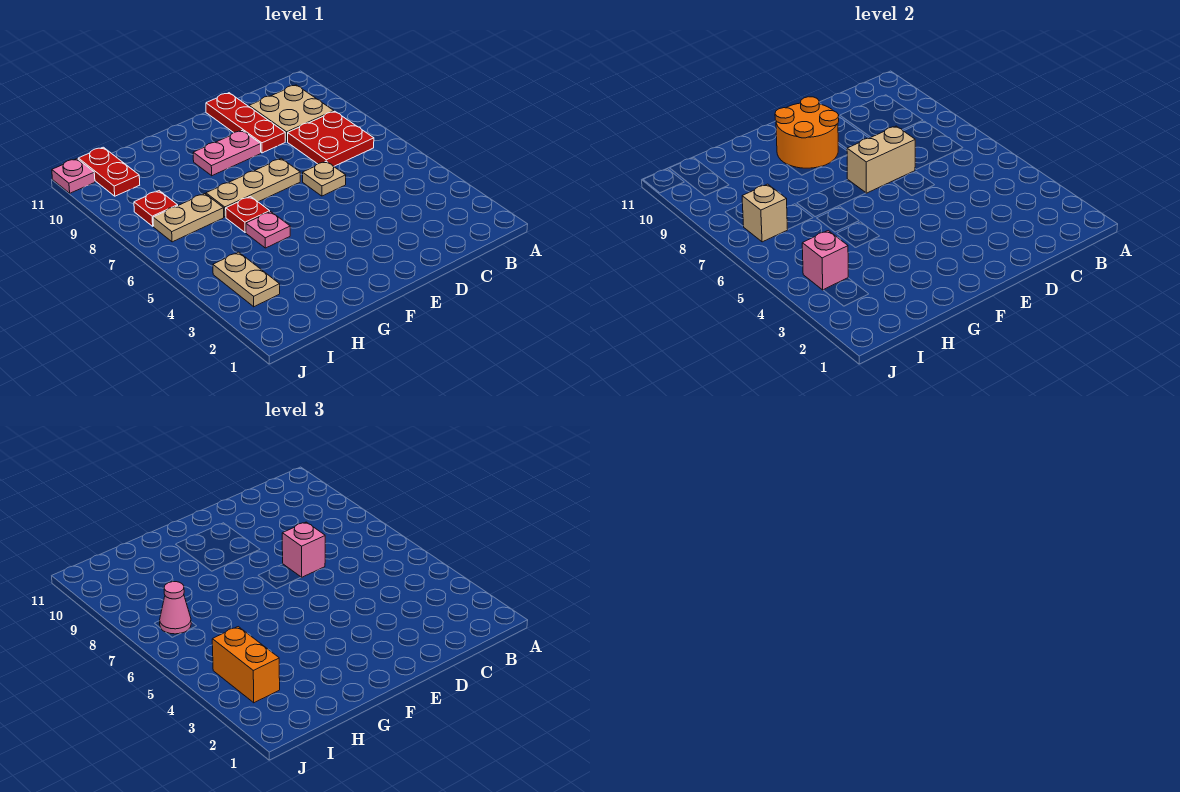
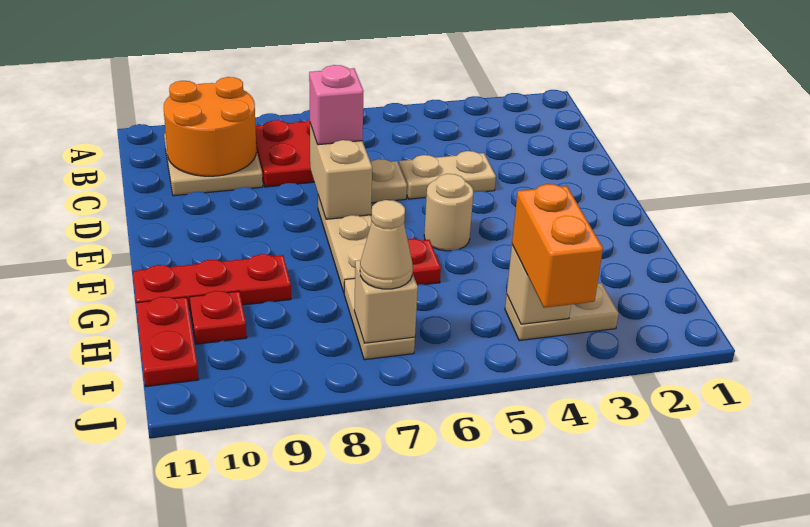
none -> tan plate D4:D5 level 1
red plate D9:D11 level 1 -> red plate G9:G11 level 1
pink plate E9:F9 level 1 -> none
orange round brick E9:F10 level 2 -> orange round brick B9:C10 level 2
none -> tan round brick F5 level 1
pink plate G5 level 1 -> none
orange brick I3:I4 level 3 -> orange brick I4:J4 level 3
pink brick I4 level 2 -> tan brick I4 level 2
pink cone I7 level 3 -> tan cone I7 level 3
red plate I8 level 1 -> red plate H10 level 1
red plate I10:I11 level 1 -> red plate H11:I11 level 1
pink plate J11 level 1 -> none

